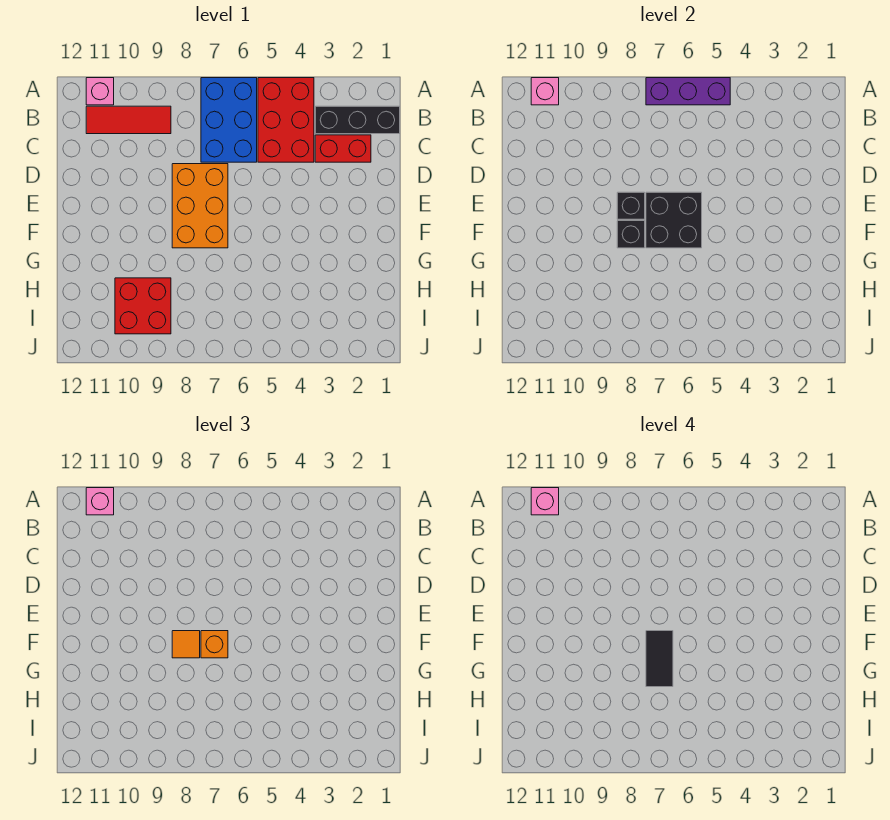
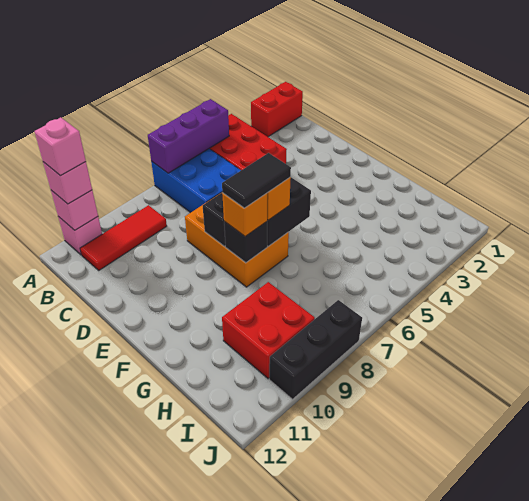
black brick B1:B3 level 1 -> black brick J8:J10 level 1
red brick C2:C3 level 1 -> red brick A1:A2 level 1
black tile F7:G7 level 4 -> black tile F7:F8 level 4
orange tile F8 level 3 -> orange brick F8 level 3

